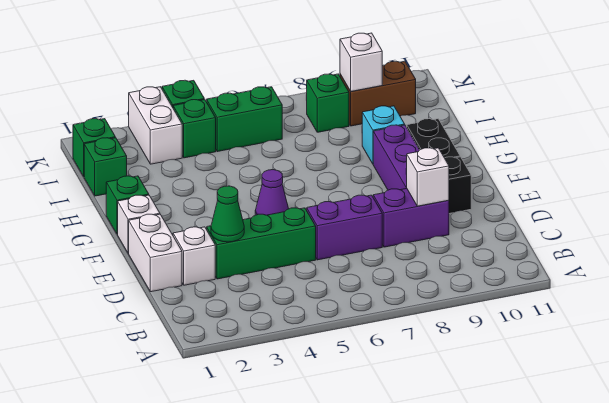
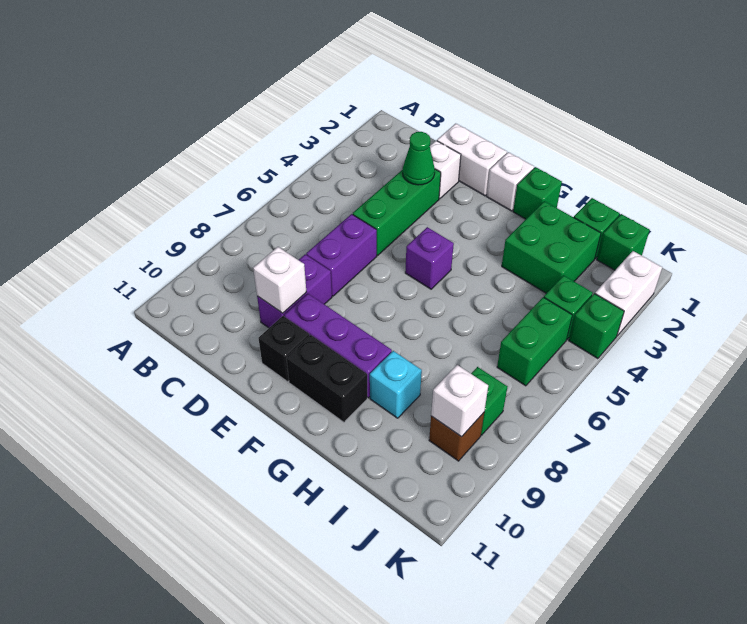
purple cone F5 level 1 -> purple brick F5 level 1
none -> green brick H2:I3 level 1
white brick J3:K3 level 1 -> white brick K2:K3 level 1
brown brick J9:J10 level 1 -> brown brick J9 level 1

